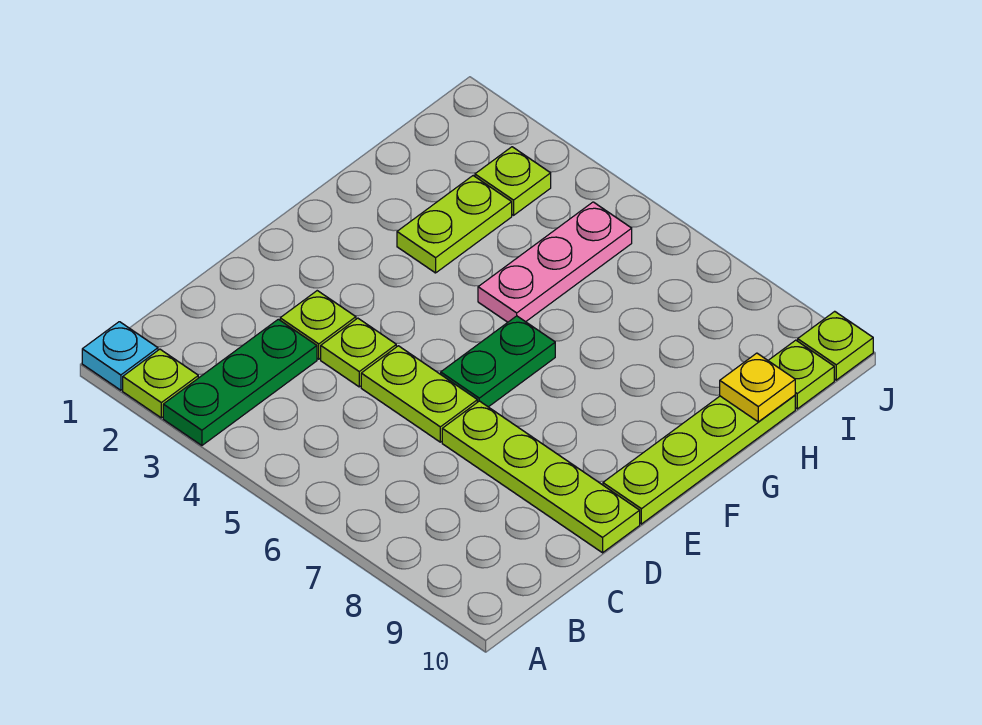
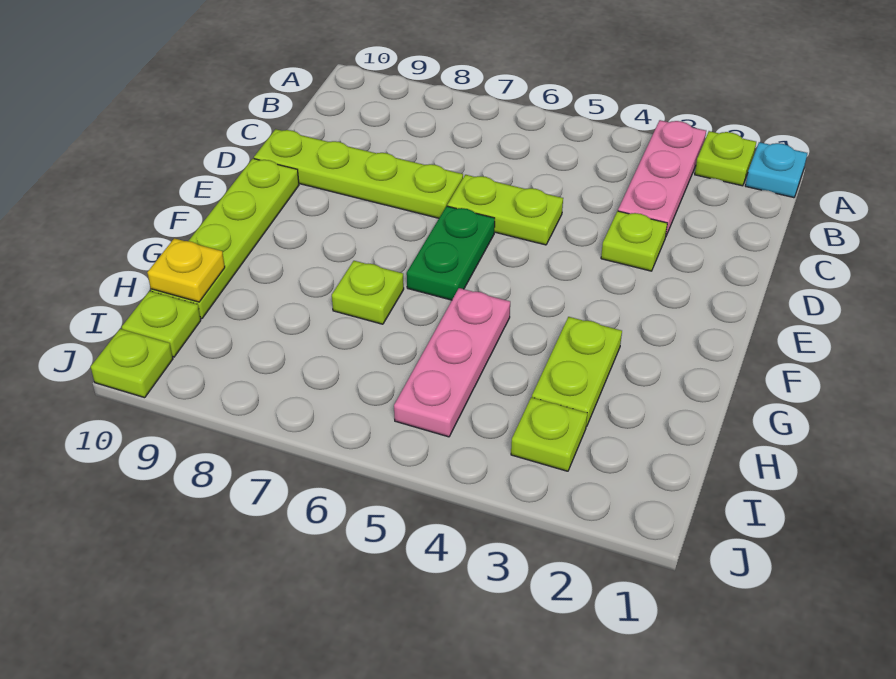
green plate A3:C3 level 1 -> pink plate A3:C3 level 1
lime plate D4 level 1 -> lime plate G7 level 1

